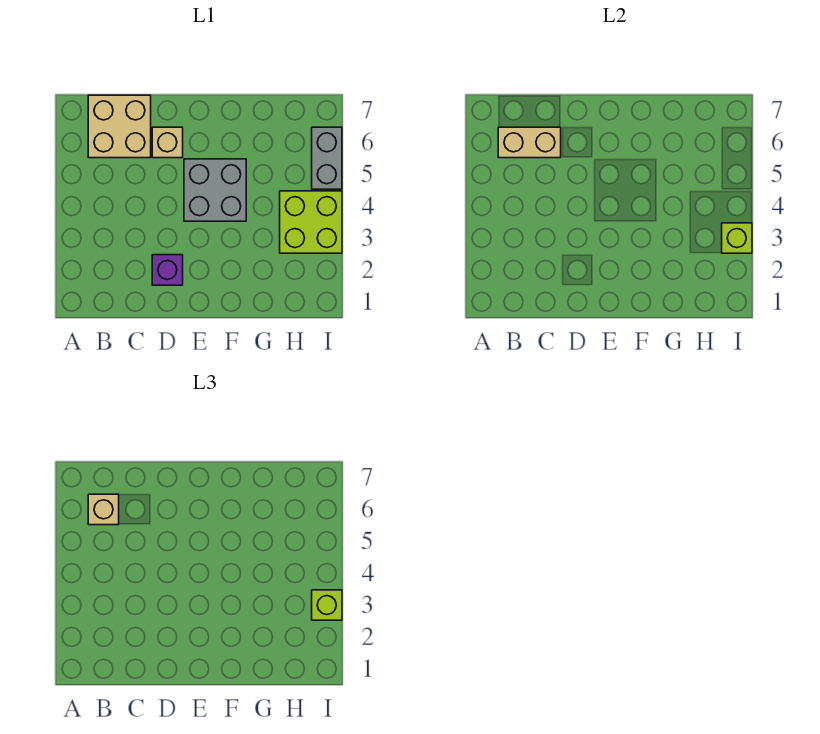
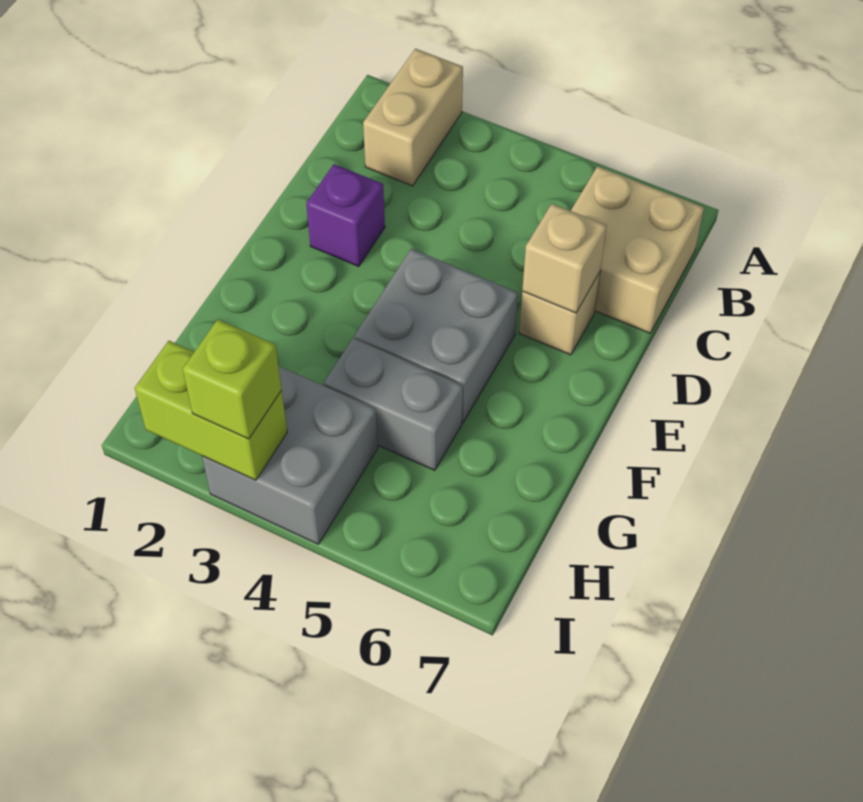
tan brick B6:C6 level 2 -> tan brick A2:B2 level 1
tan brick B6 level 3 -> tan brick D6 level 2
lime brick H3:I4 level 1 -> grey brick H3:I4 level 1
lime brick I3 level 2 -> lime brick I2:I3 level 2
grey brick I5:I6 level 1 -> grey brick G4:G5 level 1

